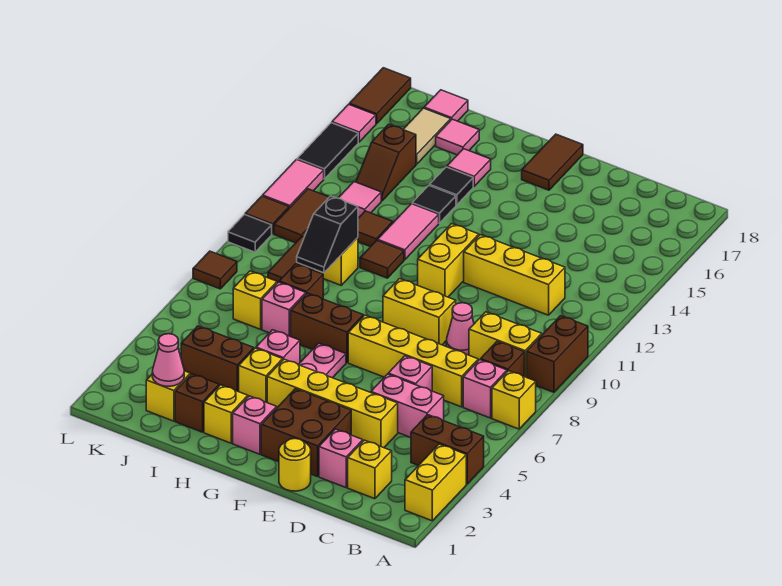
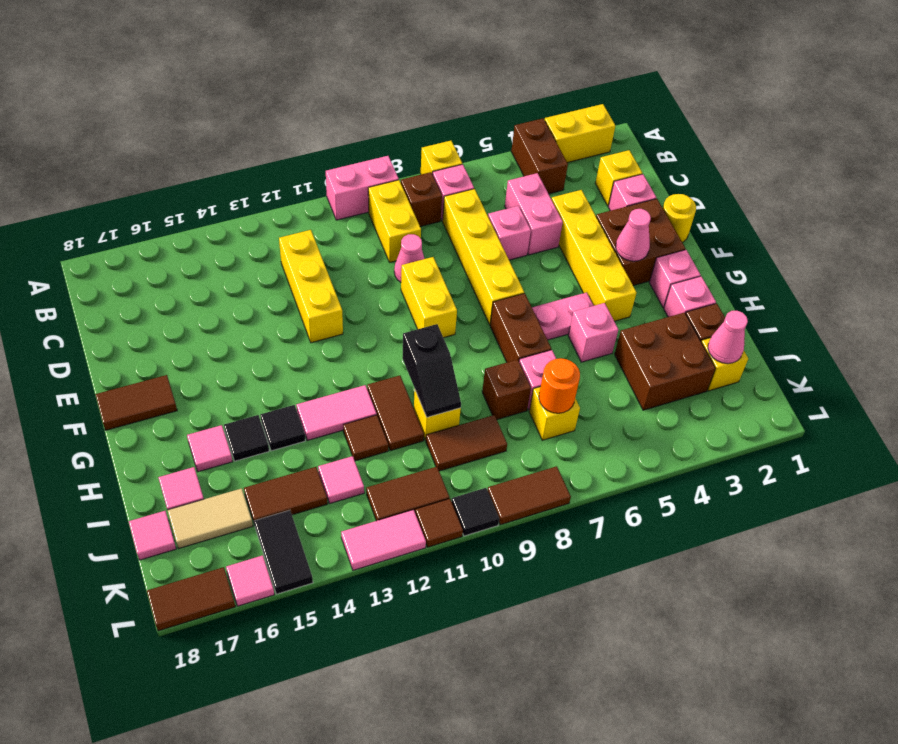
brown brick A9:A10 level 1 -> pink brick A9:A10 level 1
none -> pink cone F3 level 2
yellow brick F11:F12 level 1 -> none
yellow brick H2 level 1 -> pink brick H2 level 1
yellow brick H4 level 1 -> none
brown tile H11 level 1 -> brown tile H11:I11 level 1
brown brick I4:J4 level 1 -> brown brick I3:J4 level 1
black slope I9:I10 level 2 top 10 -> black slope H10:I10 level 2 top H
none -> orange round brick J7 level 2
brown slope J14:J15 level 1 top 15 -> brown tile J14:J15 level 1
brown tile L8 level 1 -> brown tile L8:L9 level 1
black tile L14:L15 level 1 -> black tile K15:L15 level 1

